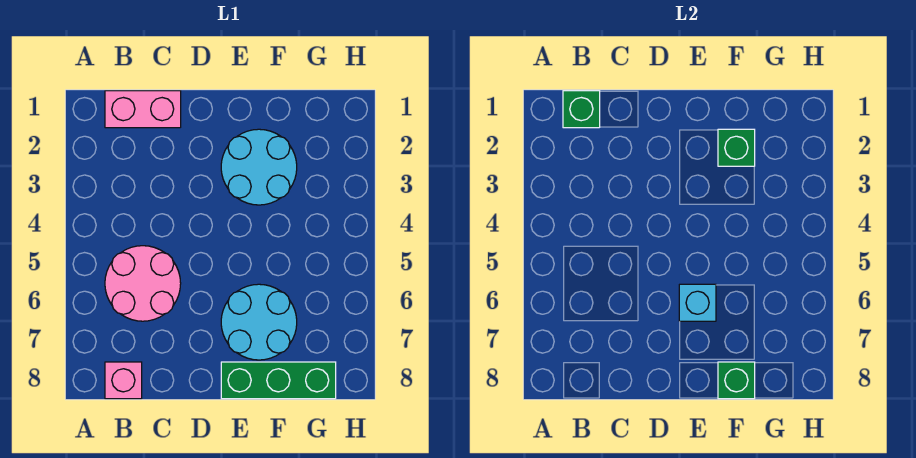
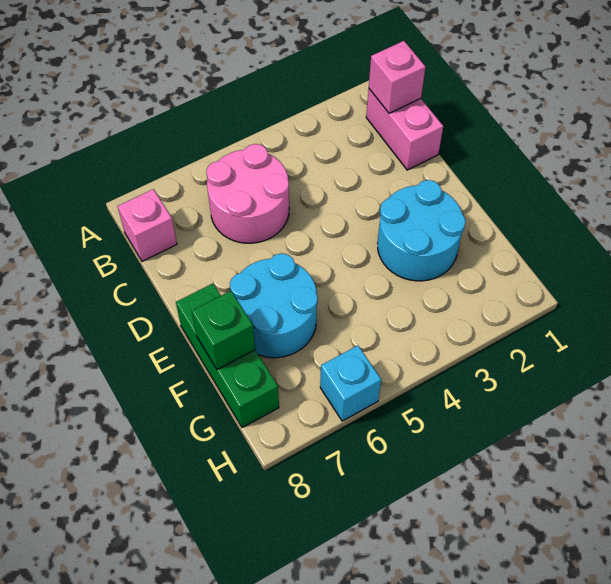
green brick B1 level 2 -> pink brick B1 level 2
cyan brick E6 level 2 -> cyan brick H6 level 1
green brick F2 level 2 -> none

